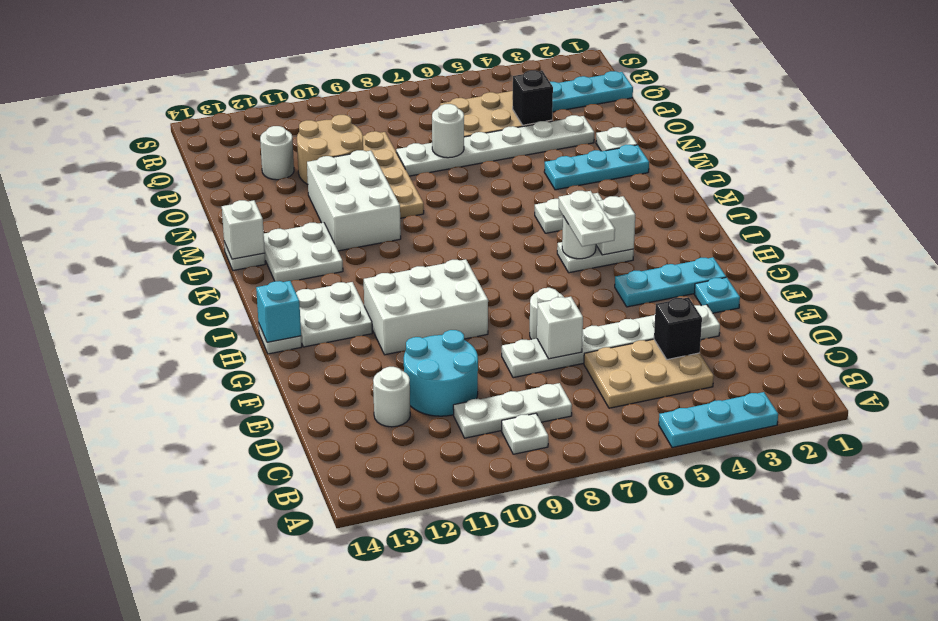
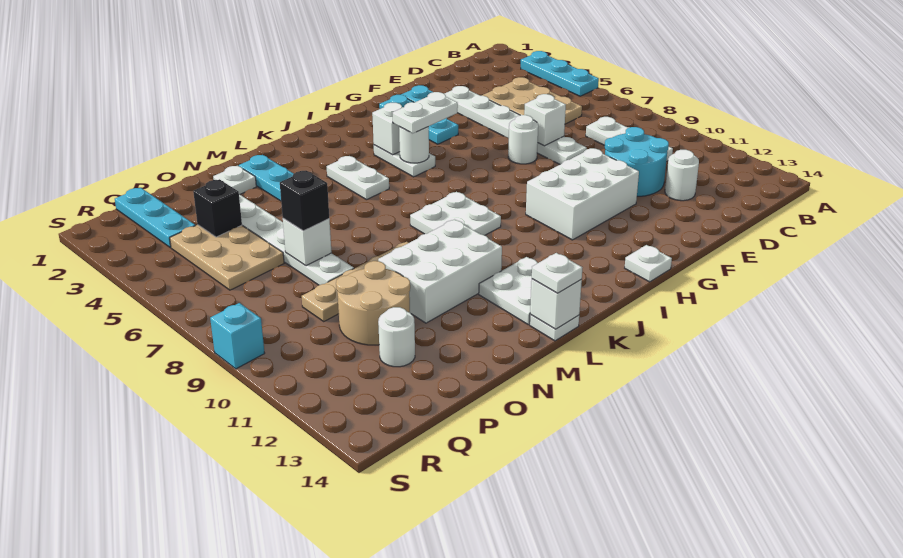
white plate B9 level 1 -> white plate L14 level 3
black brick D4 level 2 -> black brick O7 level 3
white brick G9:H11 level 1 -> white brick F10:H11 level 1
white plate H12:I13 level 1 -> white plate J8:K9 level 1
cyan brick H14 level 2 -> cyan brick S9 level 1
white round brick O7 level 2 -> white brick O7 level 2

